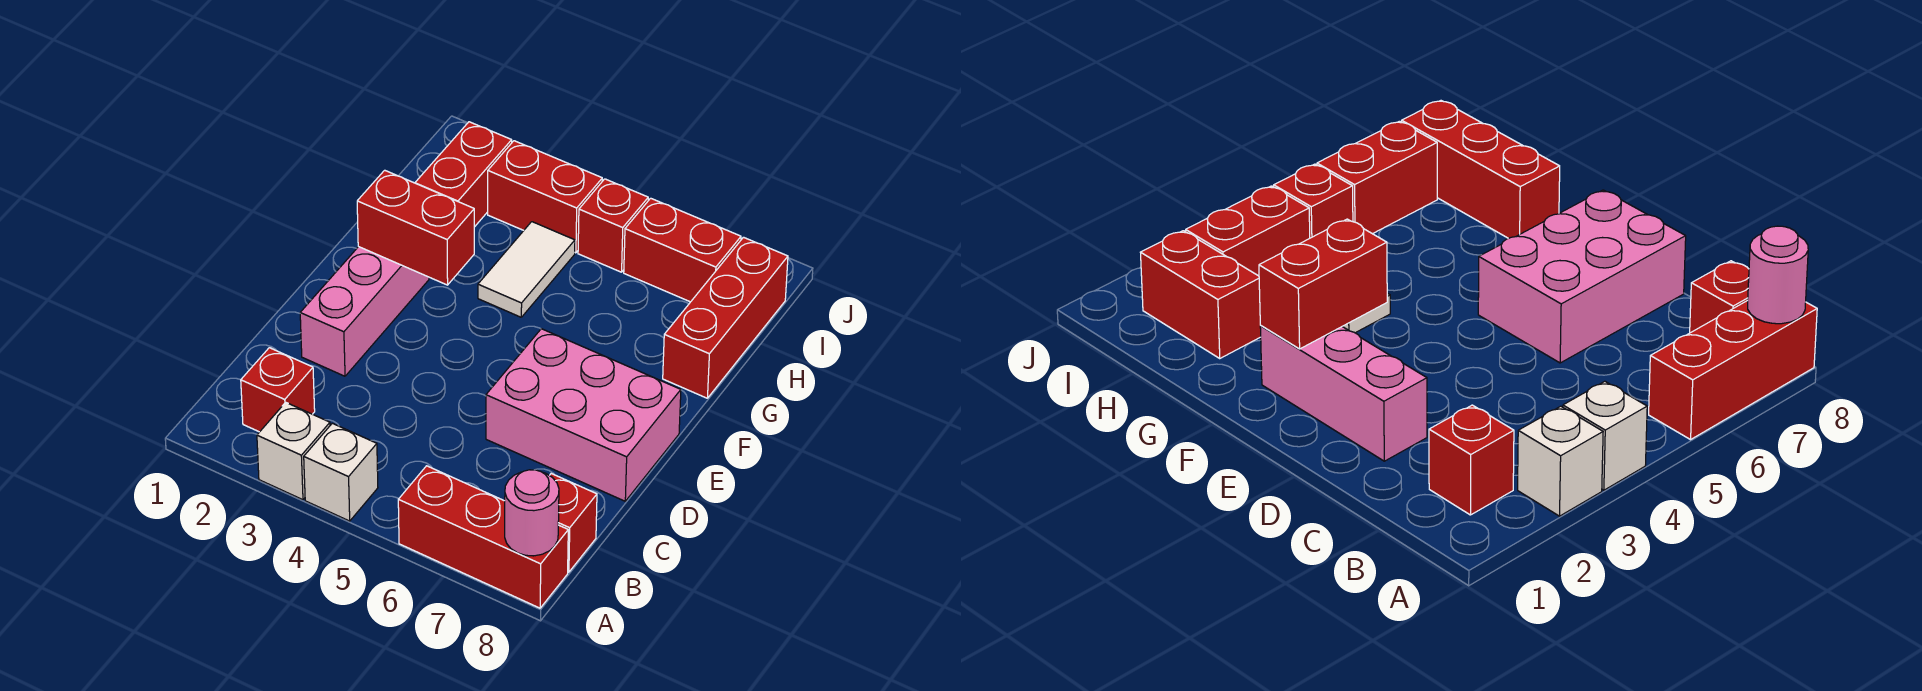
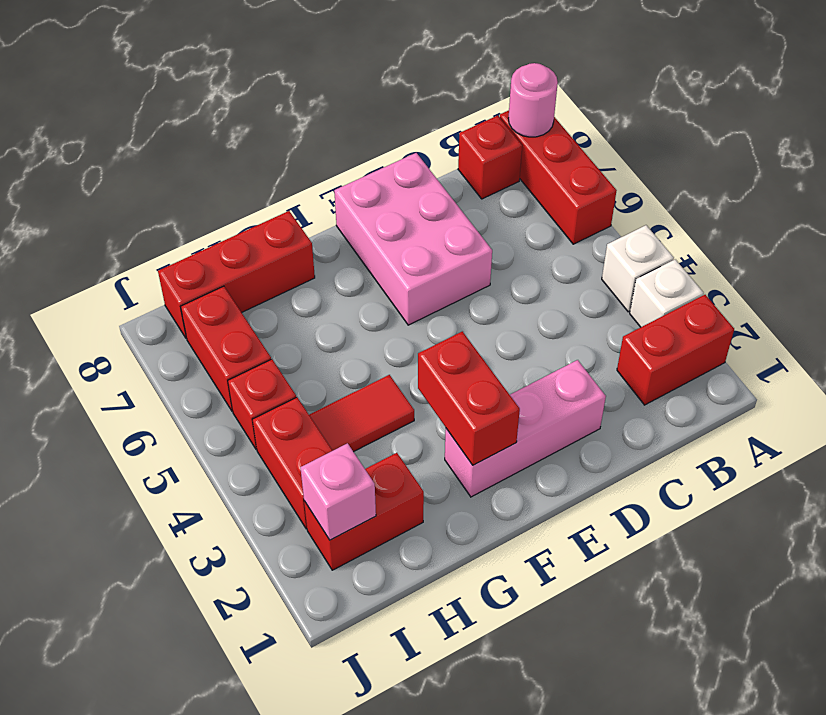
red brick B2 level 1 -> red brick A2:B2 level 1
white tile G4:H4 level 1 -> red tile G4:H4 level 1
none -> pink brick I2 level 2

